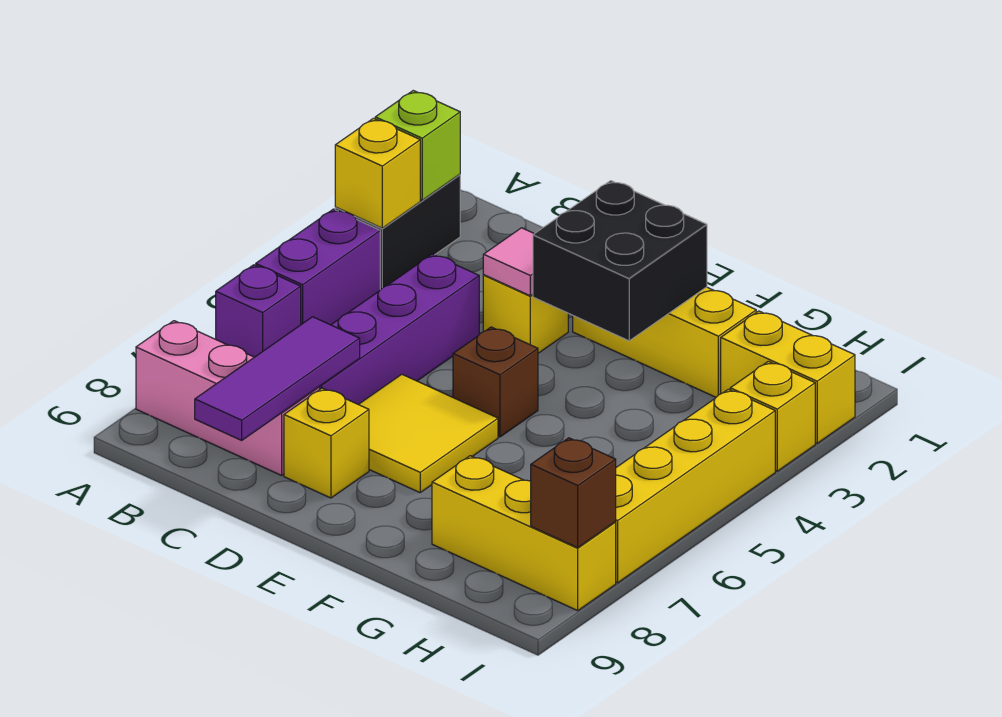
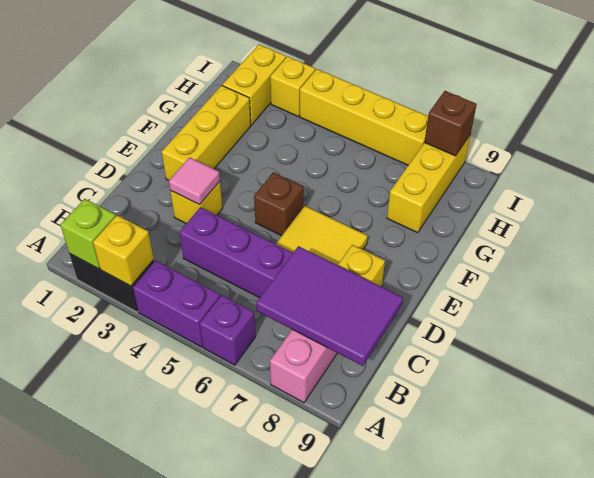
purple tile C7:C9 level 2 -> purple tile B7:C9 level 2
black brick E2:F3 level 2 -> none

